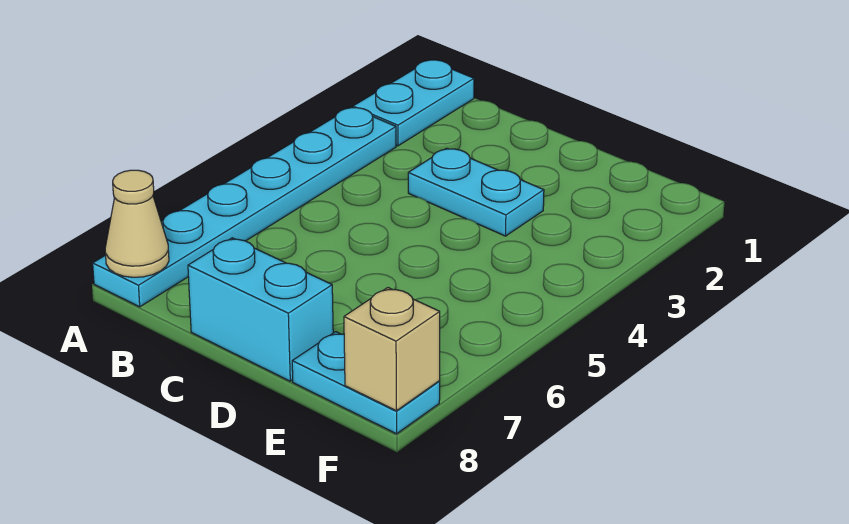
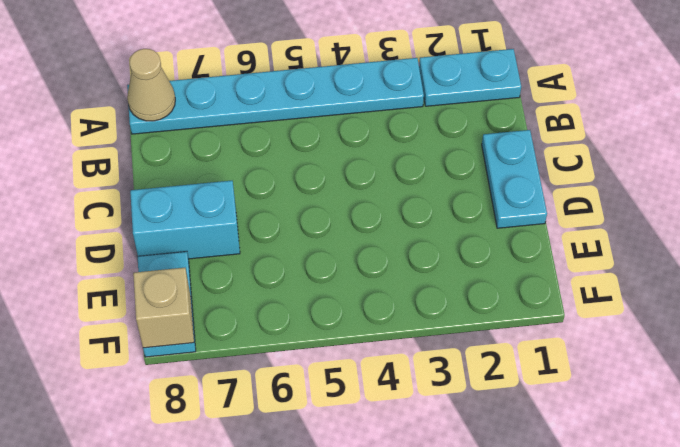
cyan plate C3:D3 level 1 -> cyan plate C1:D1 level 1
cyan brick C8:D8 level 1 -> cyan brick D7:D8 level 1

